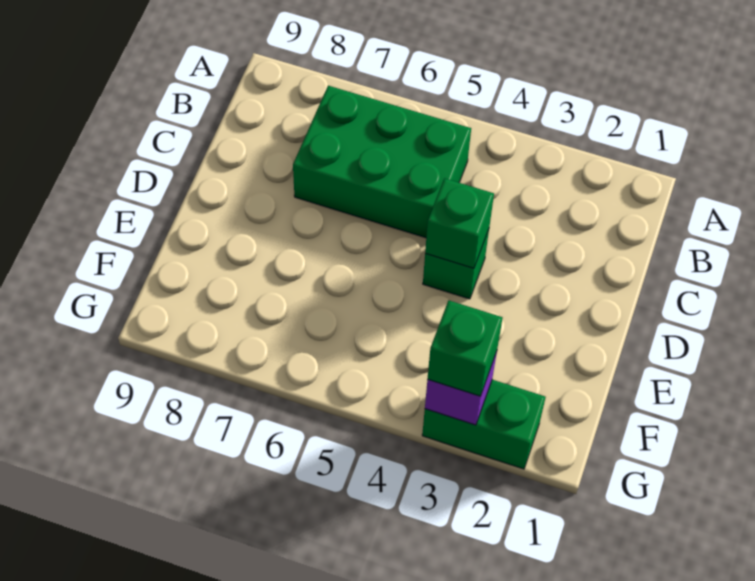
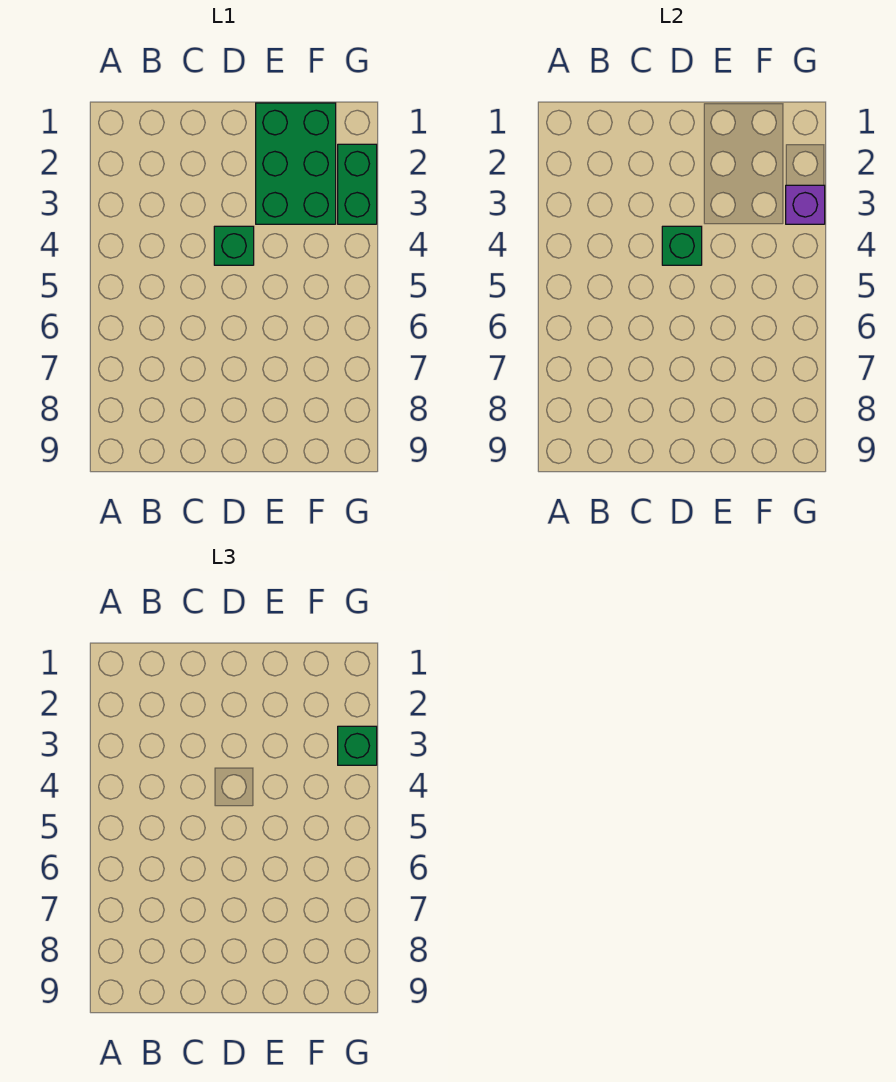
green brick B5:C7 level 1 -> green brick E1:F3 level 1

